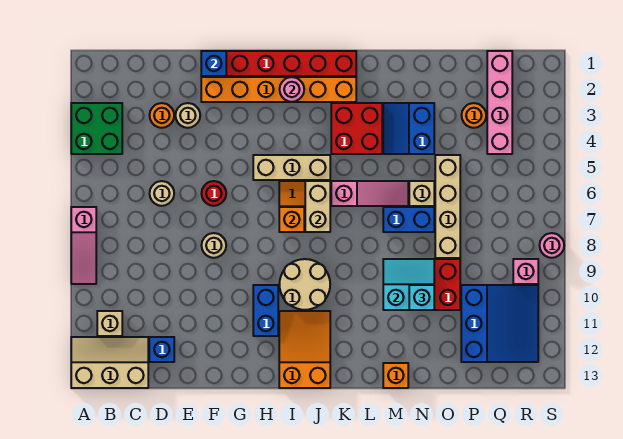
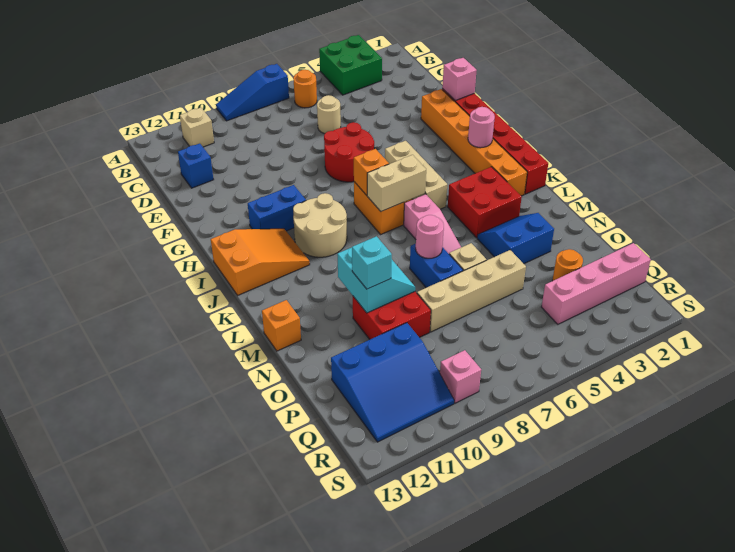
pink slope A7:A9 level 1 top 7 -> blue slope A7:A9 level 1 top 7
tan slope A12:C13 level 1 top 13 -> none
orange round brick D3 level 1 -> orange round brick B6 level 1
tan round brick E3 level 1 -> none
blue brick F1 level 2 -> pink brick F1 level 2
red round brick F6 level 1 -> red round brick F6:G7 level 1
tan round brick F8 level 1 -> none
pink round brick S8 level 1 -> pink round brick M7 level 2

